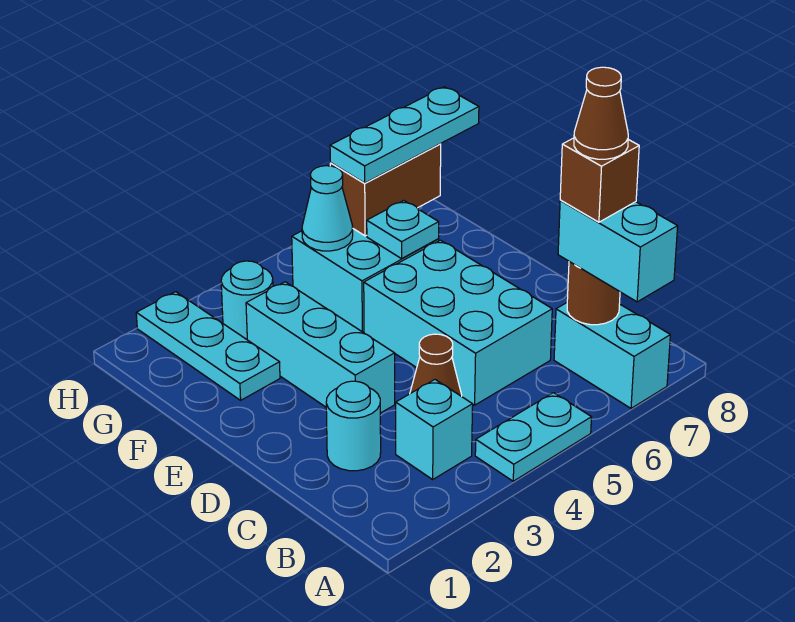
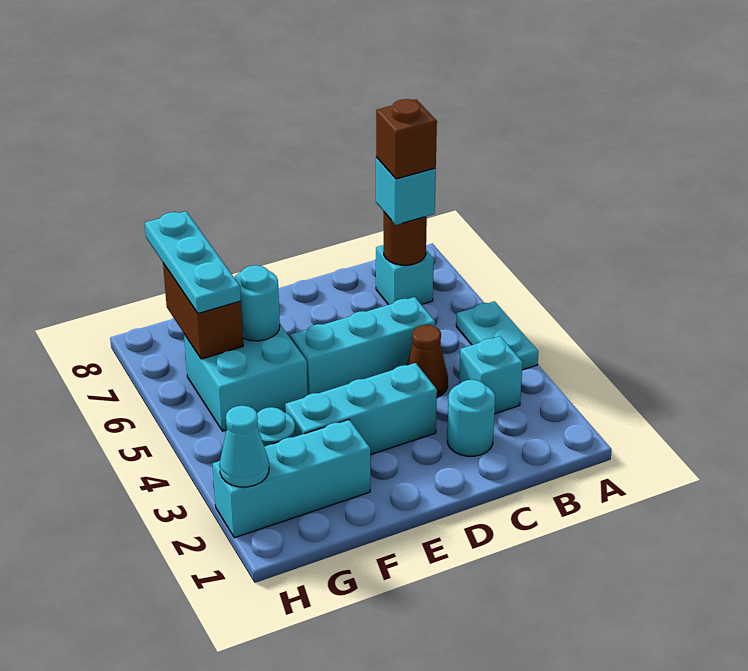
cyan brick A7:B7 level 1 -> cyan brick B7 level 1
cyan brick A7:B7 level 3 -> cyan brick B7 level 3
brown cone B7 level 5 -> none
cyan brick C5:E6 level 1 -> cyan brick C5:E5 level 1
cyan plate F2:H2 level 1 -> cyan brick F2:H2 level 1
cyan plate F6 level 2 -> cyan round brick F6 level 2
cyan cone G5 level 2 -> cyan cone H2 level 2

